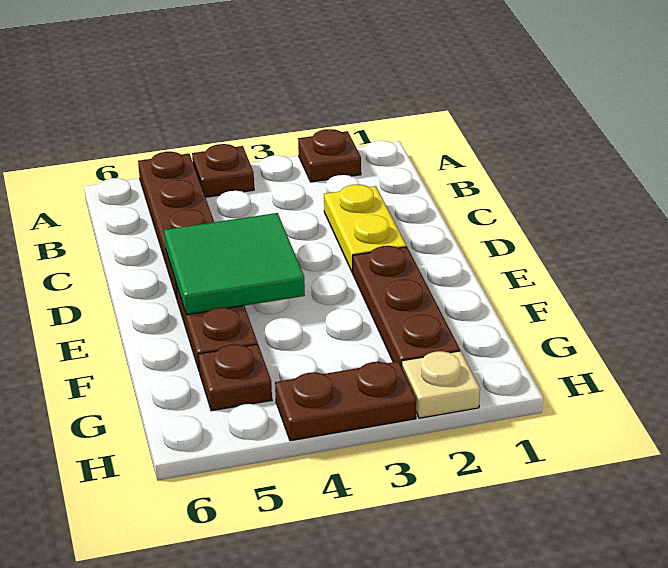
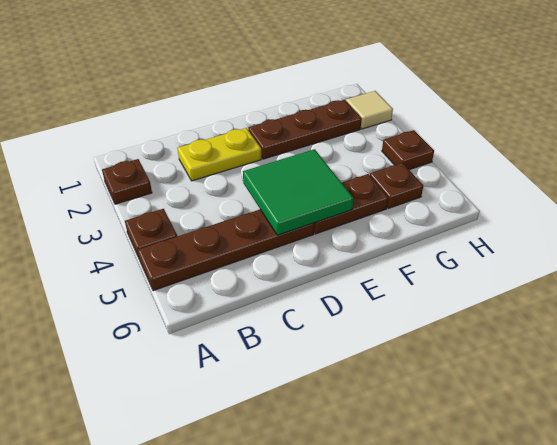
tan plate H2 level 1 -> tan tile H2 level 1
brown plate H3:H4 level 1 -> brown plate H4 level 1

